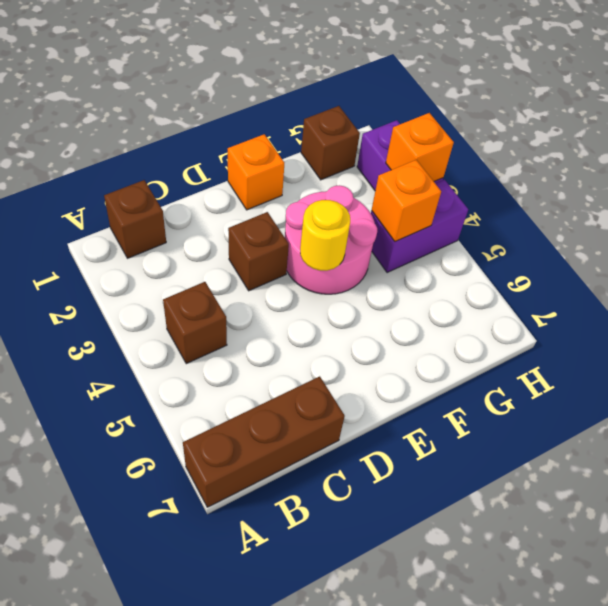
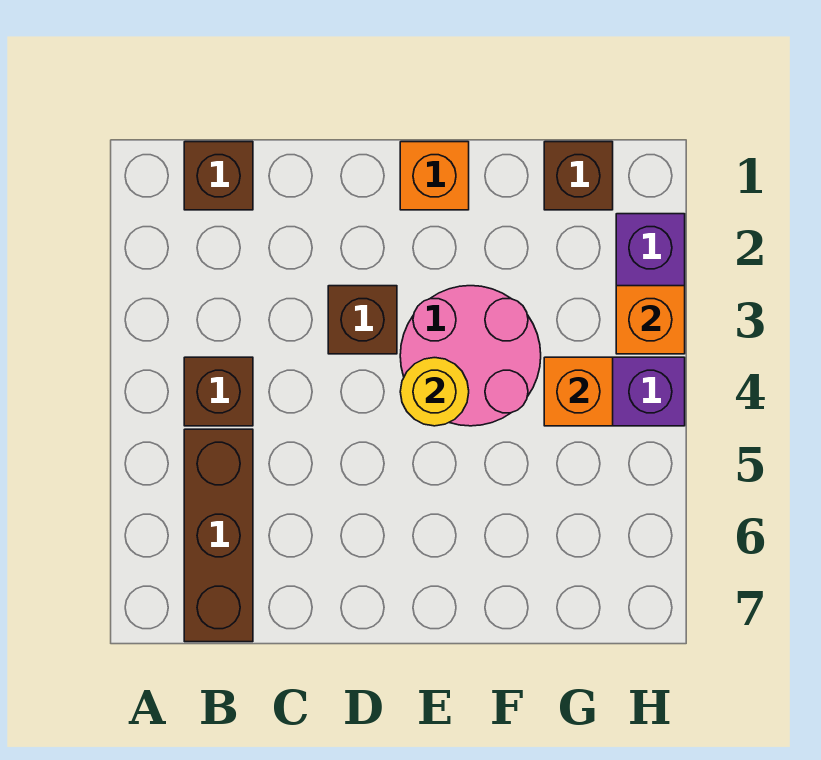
brown brick A7:C7 level 1 -> brown brick B5:B7 level 1

